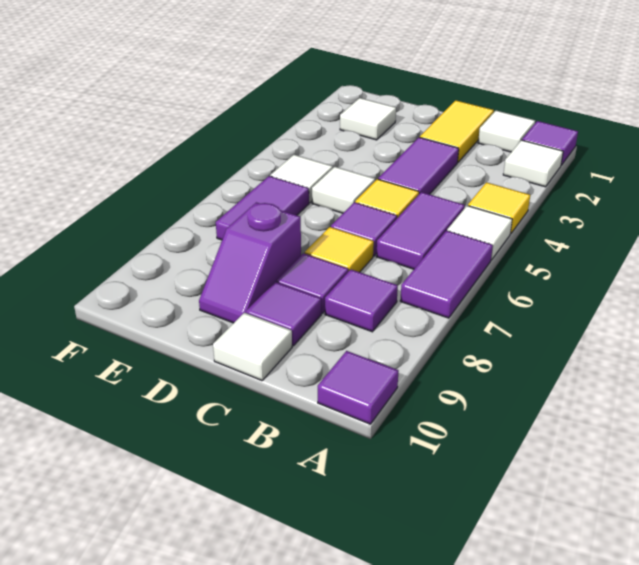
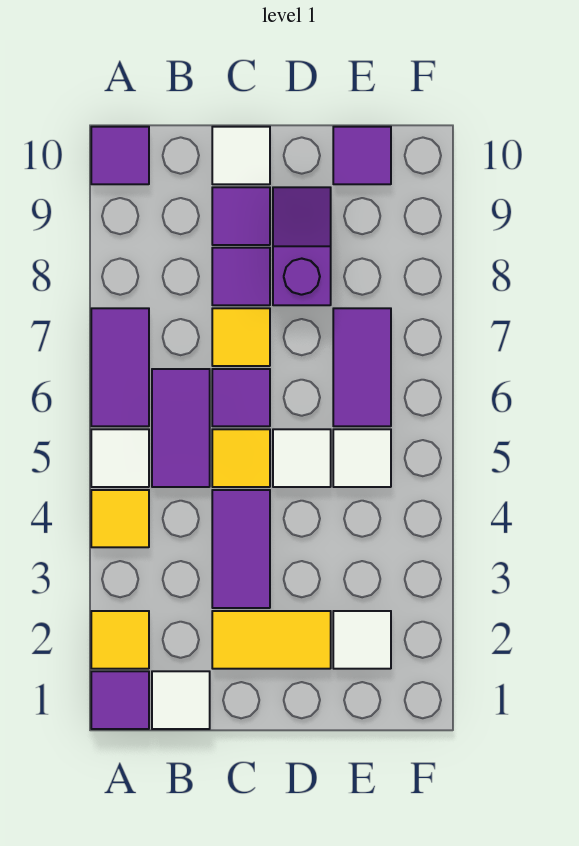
white tile A2 level 1 -> yellow tile A2 level 1
purple tile B8 level 1 -> purple tile E10 level 1
yellow tile C1:C2 level 1 -> yellow tile C2:D2 level 1

